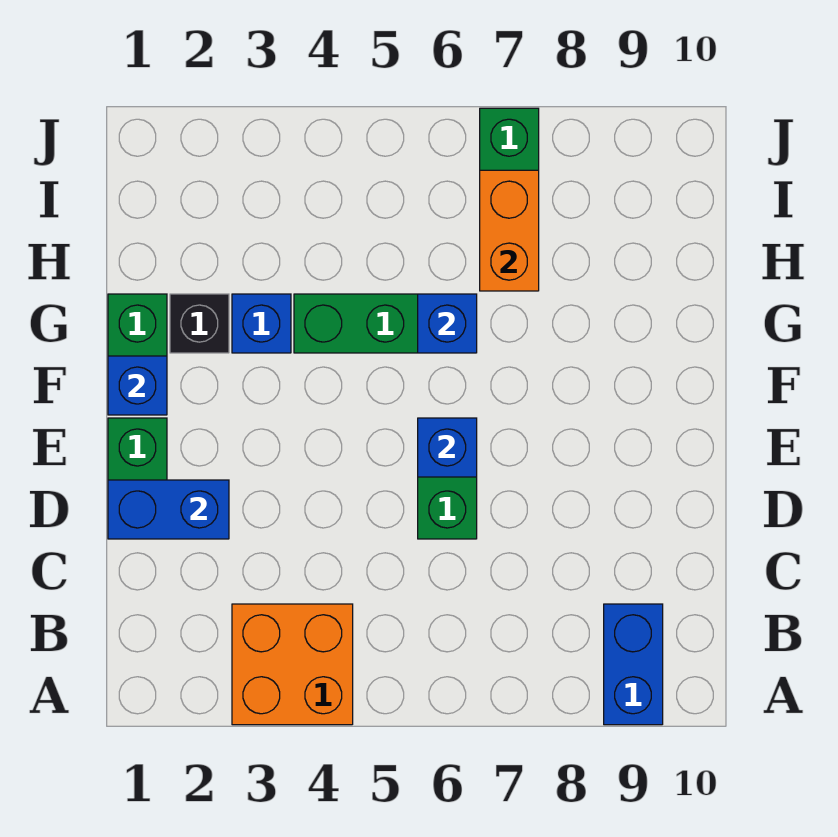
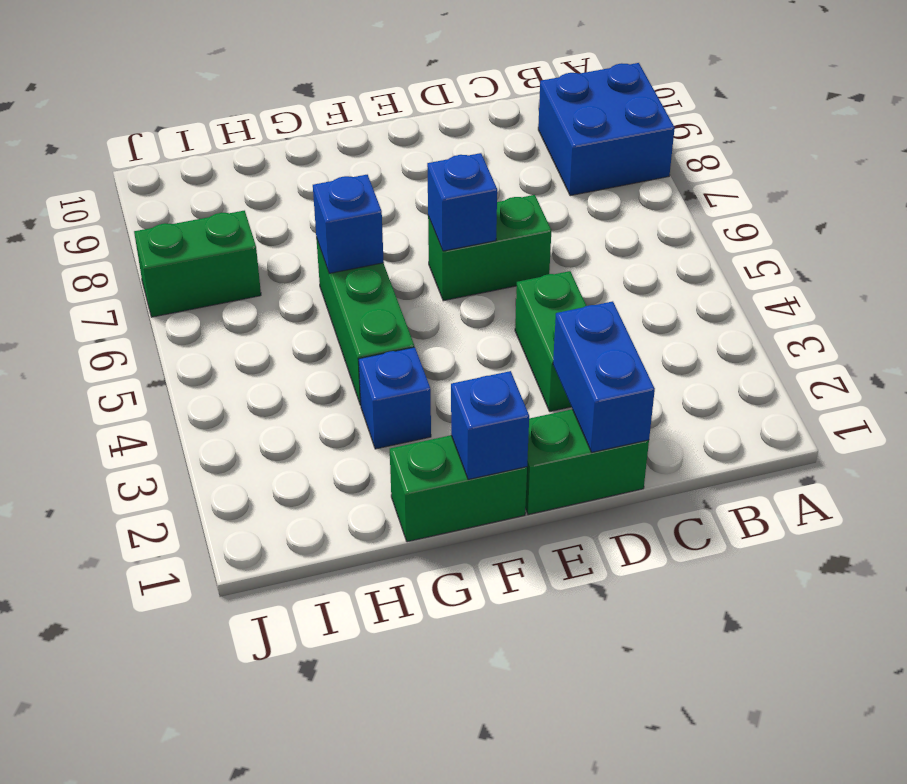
orange brick A3:B4 level 1 -> none
blue brick A9:B9 level 1 -> blue brick A8:B9 level 1
none -> green brick D3:D4 level 1
black brick G2 level 1 -> none
orange brick H7:I7 level 2 -> none

